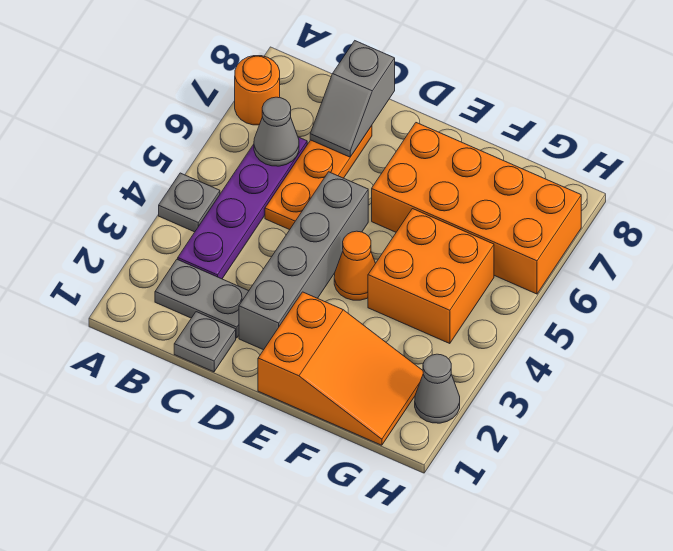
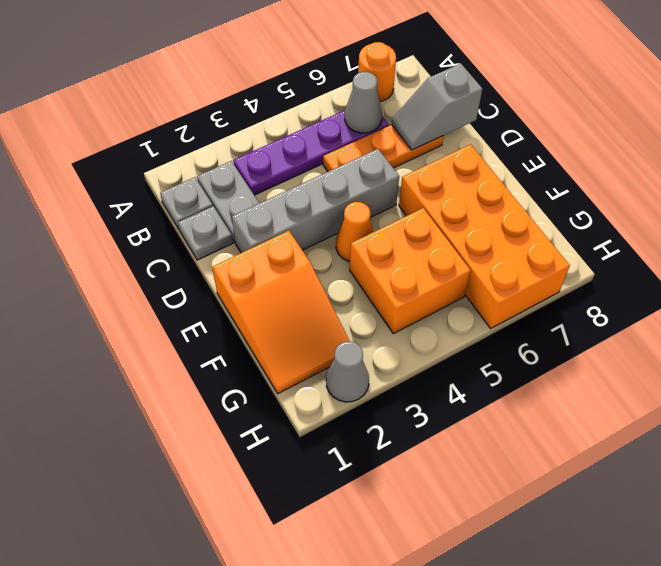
grey plate A4 level 1 -> grey plate B1 level 1

